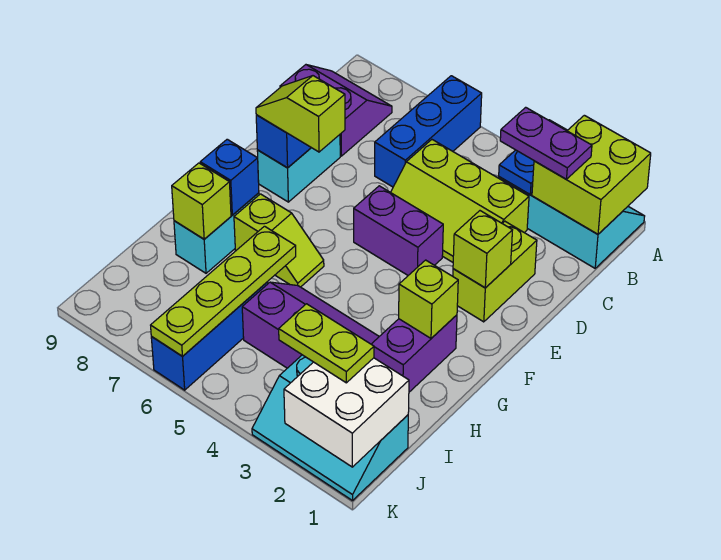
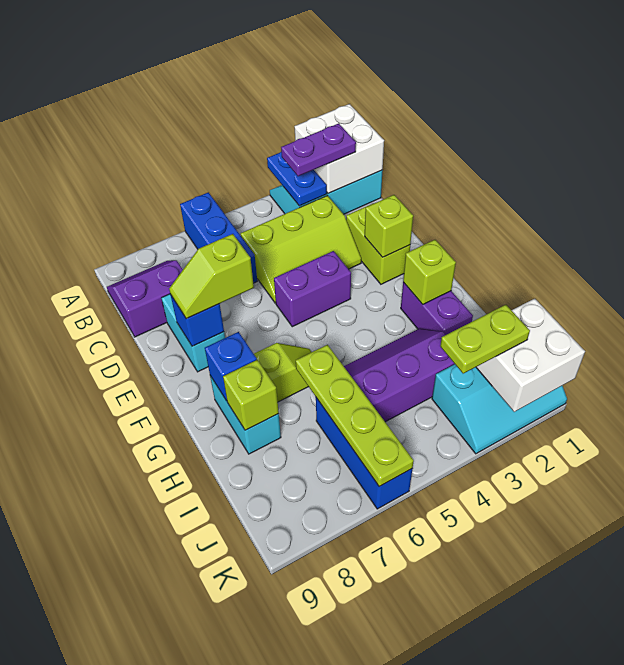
lime brick A1:B2 level 2 -> white brick A1:B2 level 2

